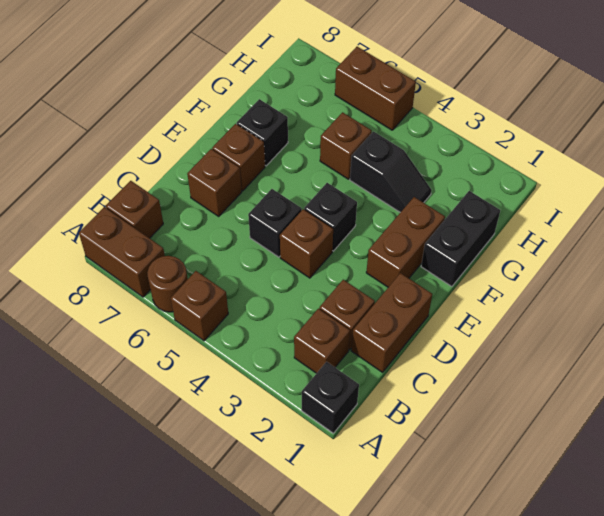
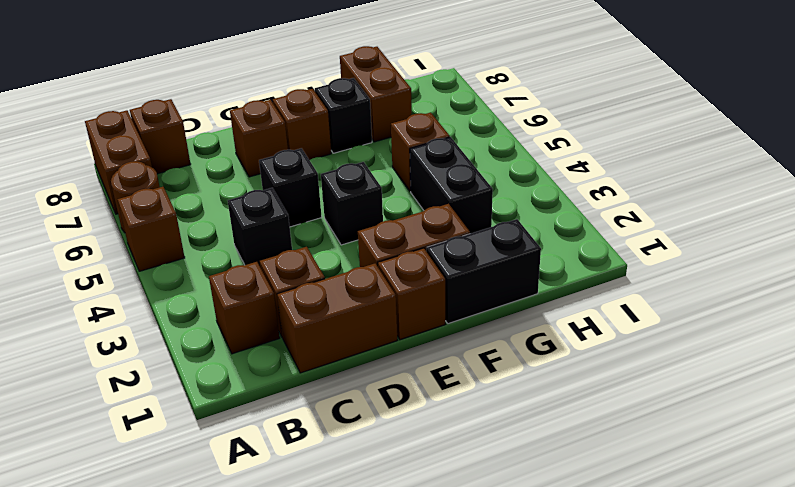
black brick A1 level 1 -> black brick C4 level 1
brown brick D4 level 1 -> brown brick E1 level 1
black slope G3:G4 level 1 top 4 -> black brick G3:G4 level 1
brown brick I5:I6 level 1 -> brown brick G7:G8 level 1

